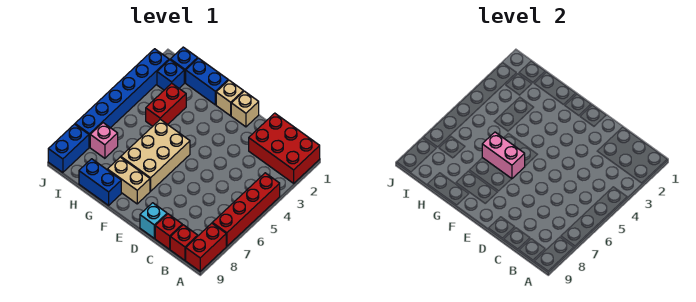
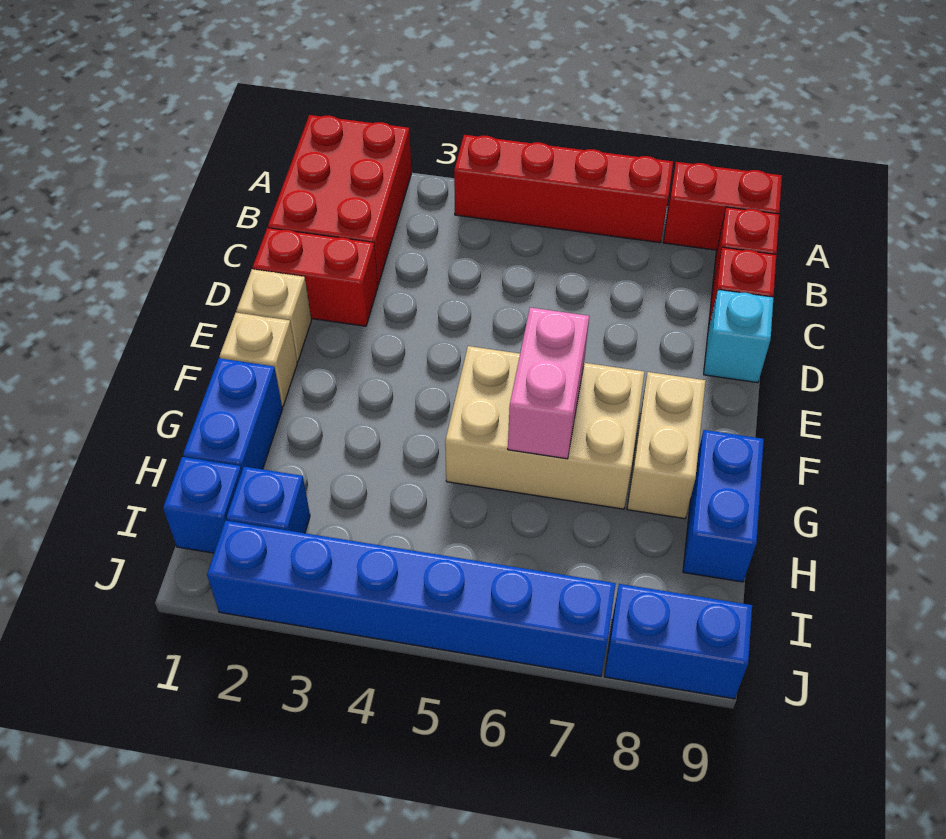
red brick H3:H4 level 1 -> red brick D1:D2 level 1
pink brick I7 level 1 -> none

